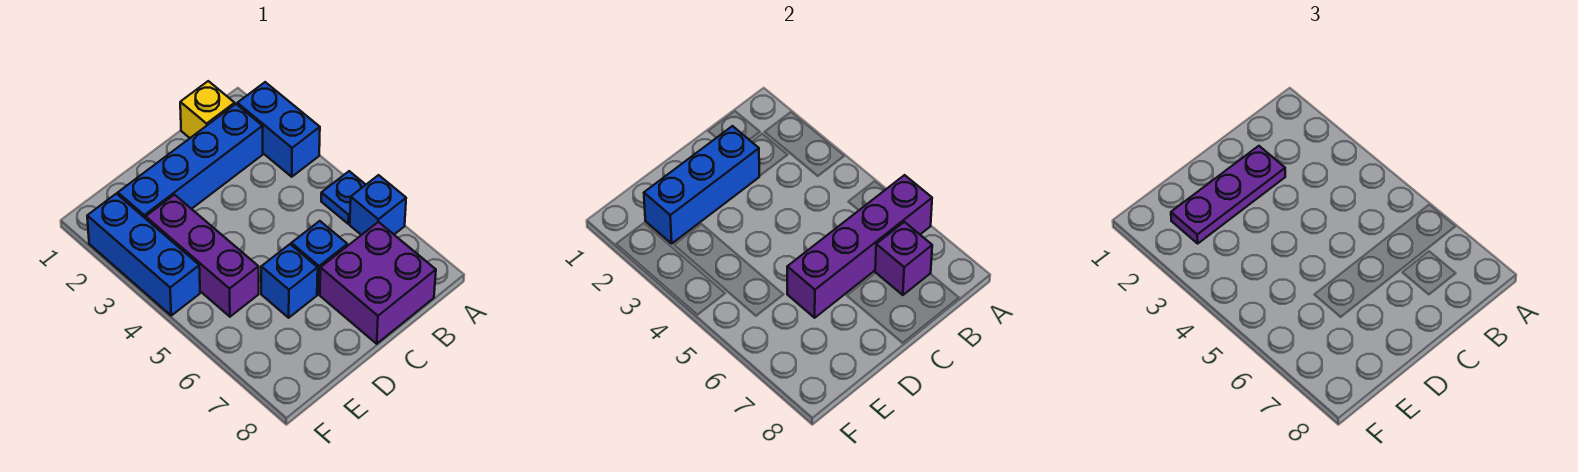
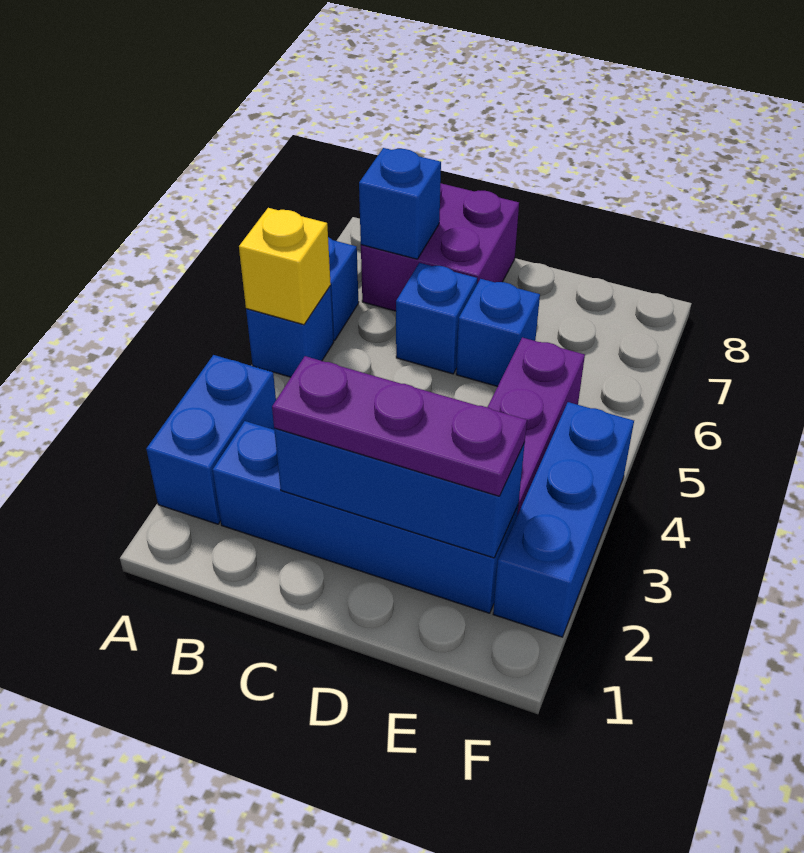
blue plate A5 level 1 -> blue brick A5 level 1
purple brick A6:D6 level 2 -> none
yellow brick B1 level 1 -> yellow brick A5 level 2
purple brick B7 level 2 -> blue brick B7 level 2

